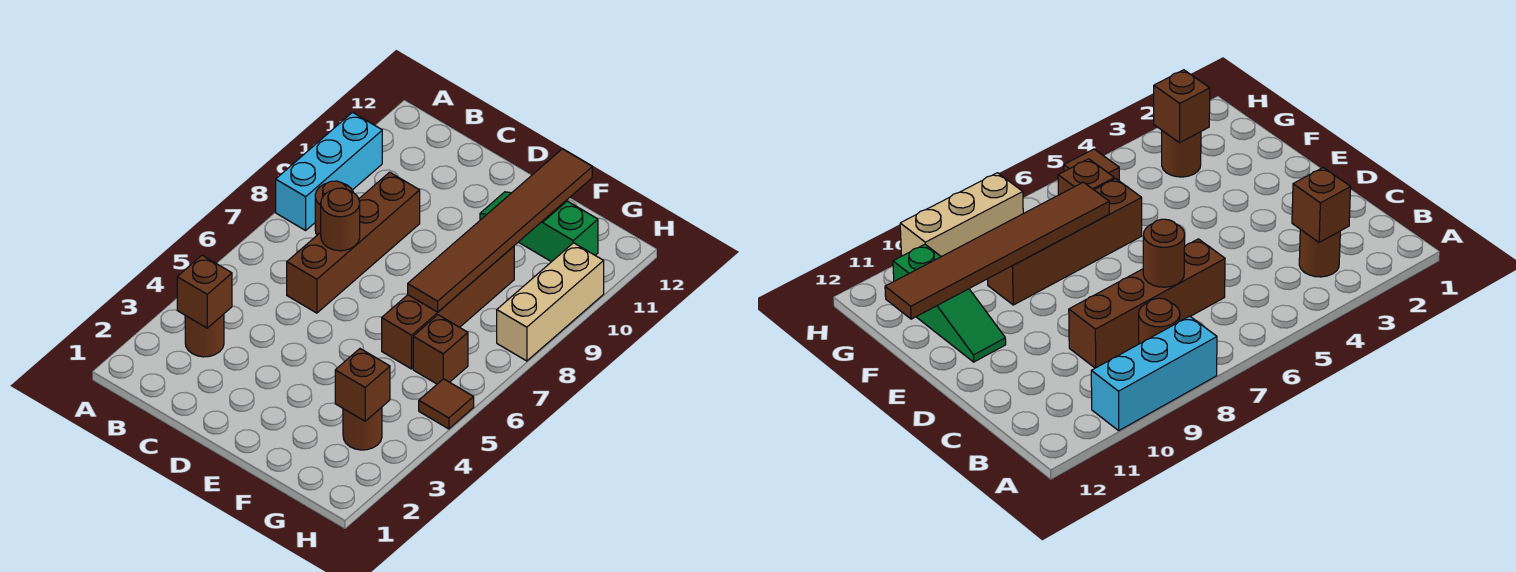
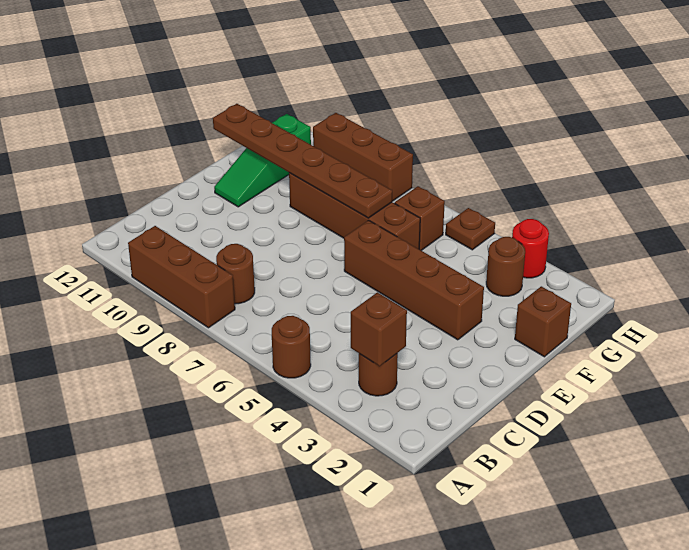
cyan brick A8:A10 level 1 -> brown brick A8:A10 level 1
brown brick C6:C9 level 1 -> brown brick E3:E6 level 1
brown round brick C7 level 2 -> brown round brick A5 level 1
brown tile F7:F12 level 2 -> brown plate F7:F12 level 2
brown brick G3 level 2 -> brown brick F1 level 1
none -> red round brick H3 level 1
brown tile H5 level 1 -> brown plate H5 level 1
tan brick H8:H10 level 1 -> brown brick H8:H10 level 1

